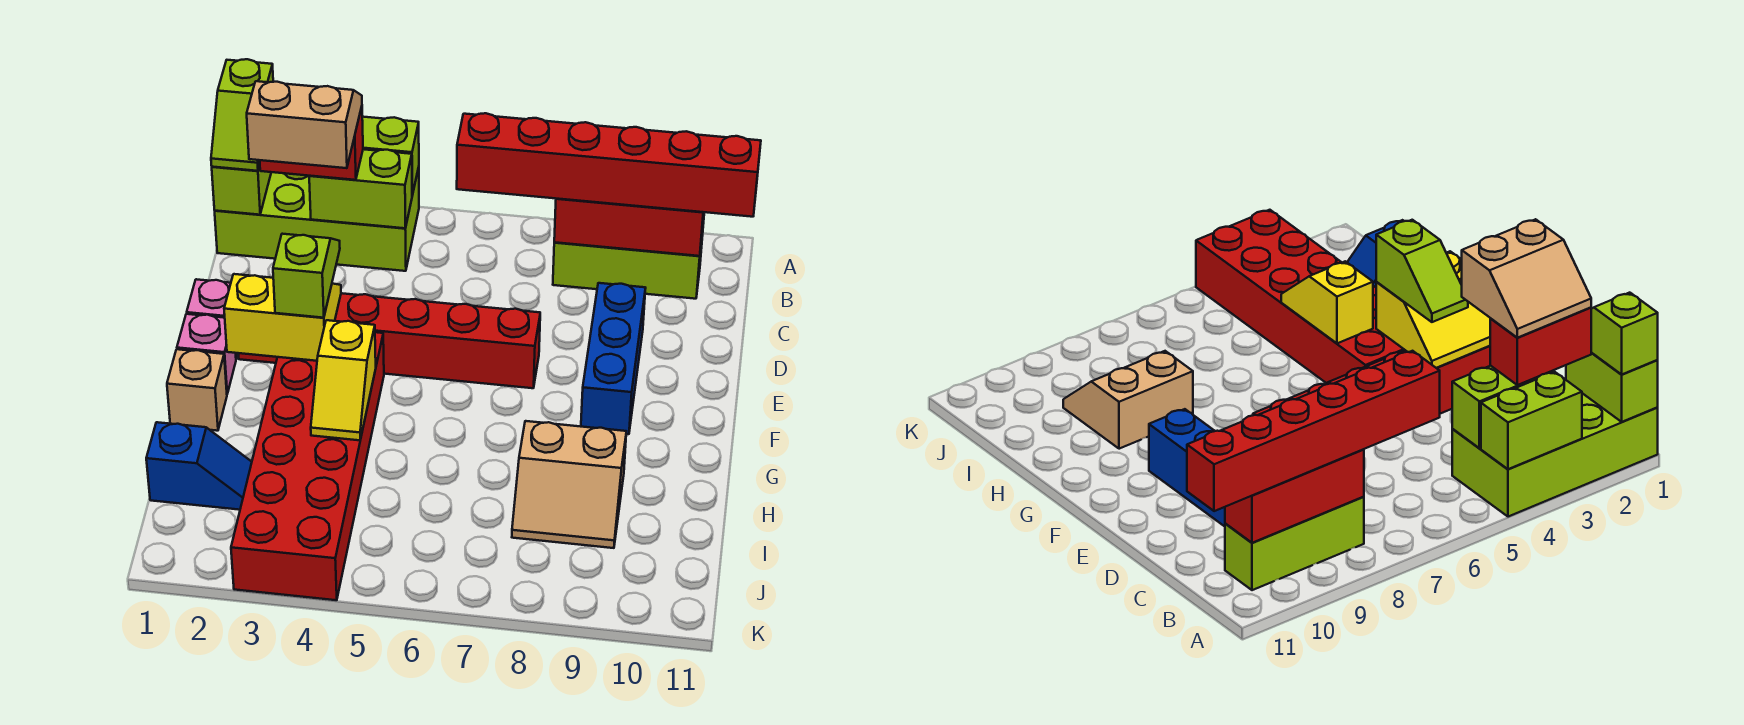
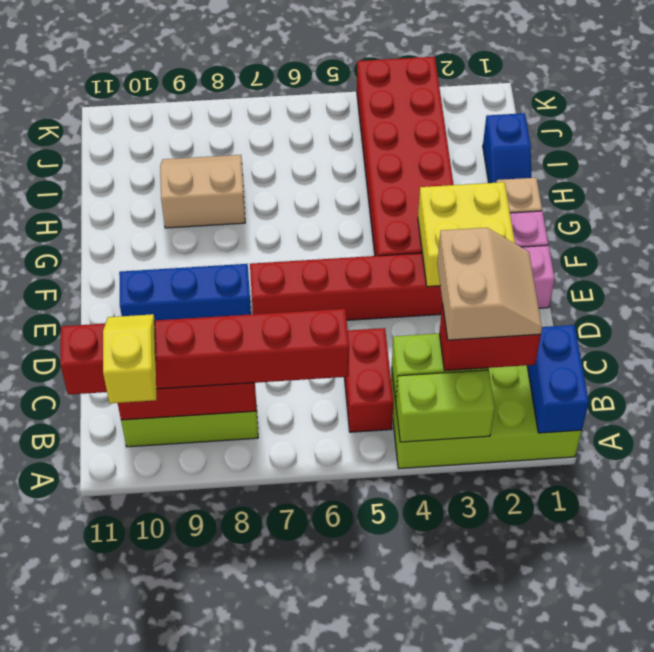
lime brick A1:B1 level 2 -> blue brick A1:B1 level 2
lime slope A1:B1 level 3 top A -> none
tan slope B2:C3 level 4 top C -> tan slope B2:C3 level 4 top 3
none -> red brick B5:C5 level 1
blue brick D9:F9 level 1 -> blue brick E8:E10 level 1
yellow slope E2:F3 level 2 top F -> yellow brick E2:F3 level 2
lime slope E3:F3 level 3 top F -> none
yellow slope G4:H4 level 2 top G -> yellow slope A10:B10 level 4 top A
blue slope I1:I2 level 1 top 1 -> blue slope H1:I1 level 1 top I

